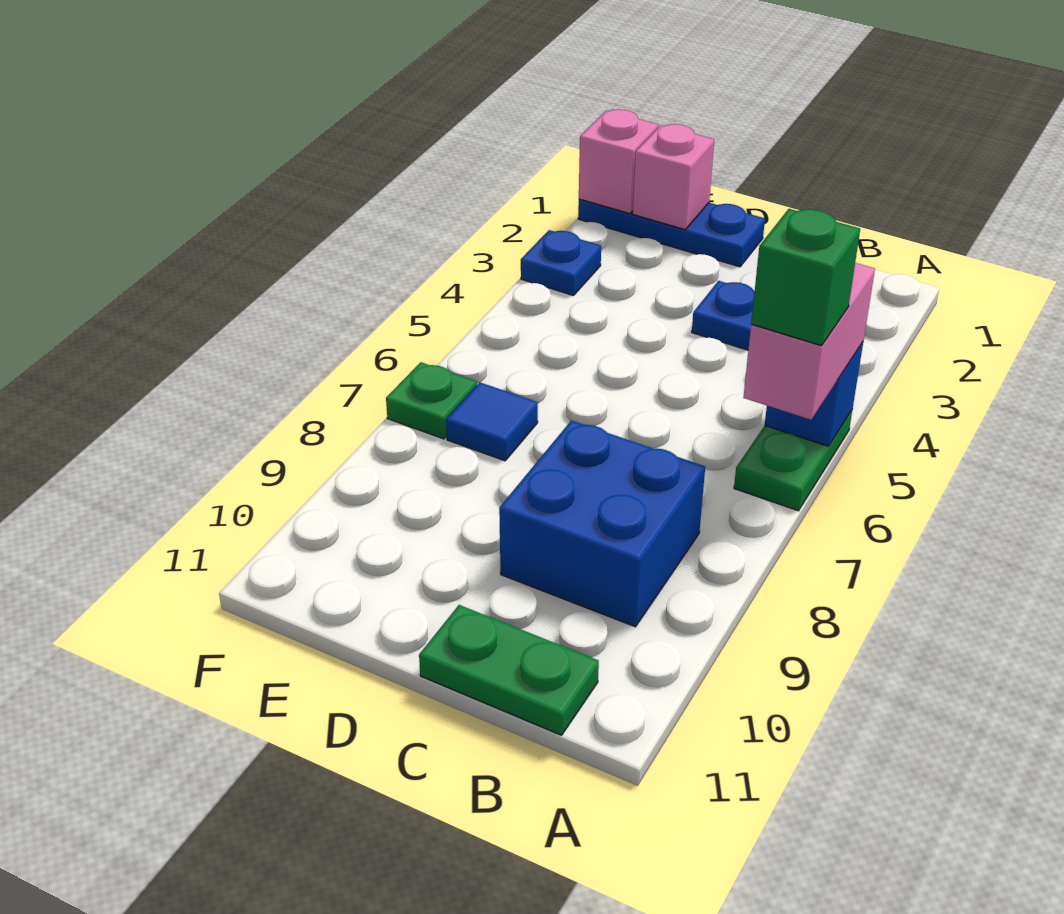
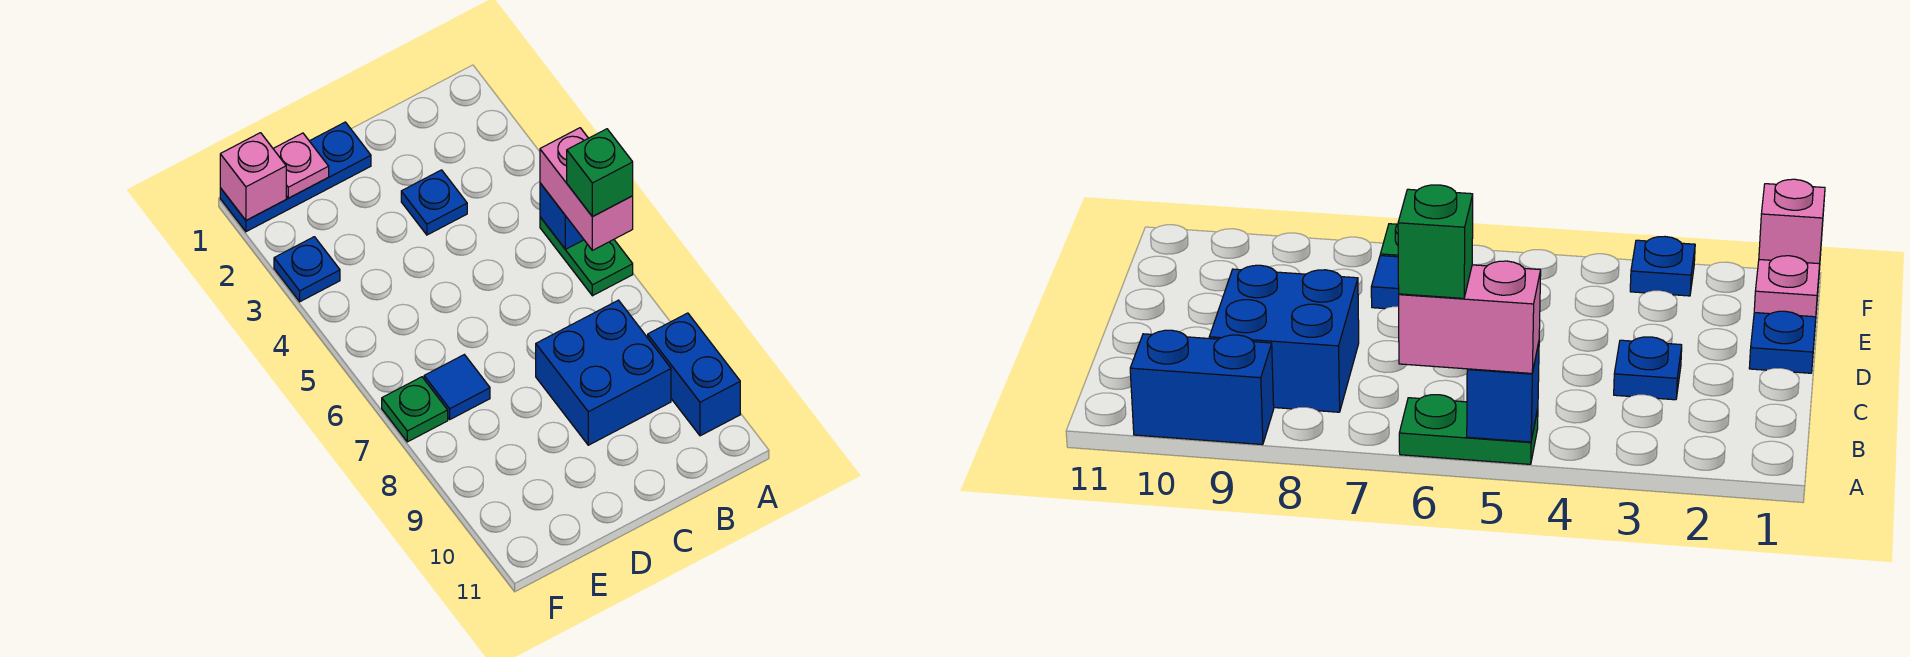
none -> blue brick A9:A10 level 1
green plate B11:C11 level 1 -> none
pink brick E1 level 2 -> pink plate E1 level 2

